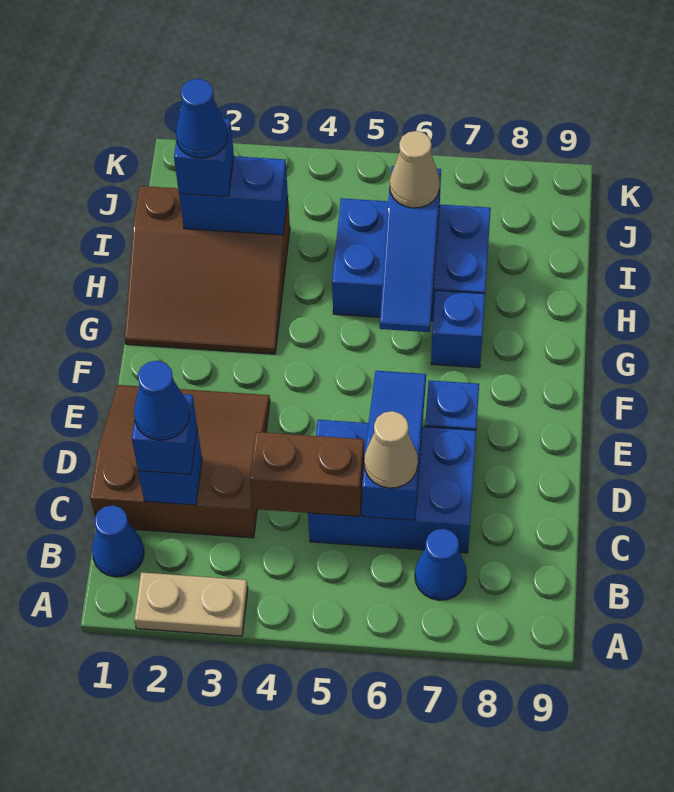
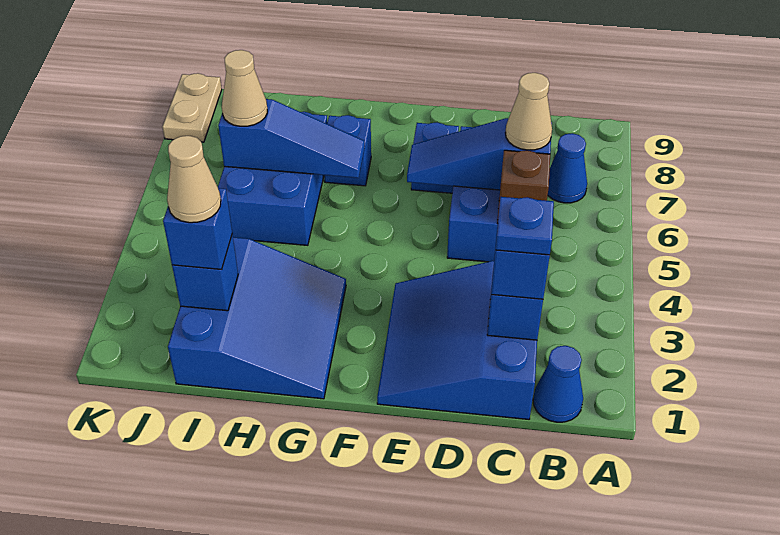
tan plate A2:A3 level 1 -> tan plate K8:K9 level 1
brown slope C1:E3 level 1 top C -> blue slope C1:E3 level 1 top C
blue cone C2 level 4 -> blue plate C2 level 4
brown brick C4:C5 level 2 -> brown brick C5 level 2
brown slope G1:I3 level 1 top I -> blue slope G1:I3 level 1 top I
blue brick I2:I3 level 2 -> blue brick I2 level 2
blue cone I2 level 4 -> tan cone I2 level 4

